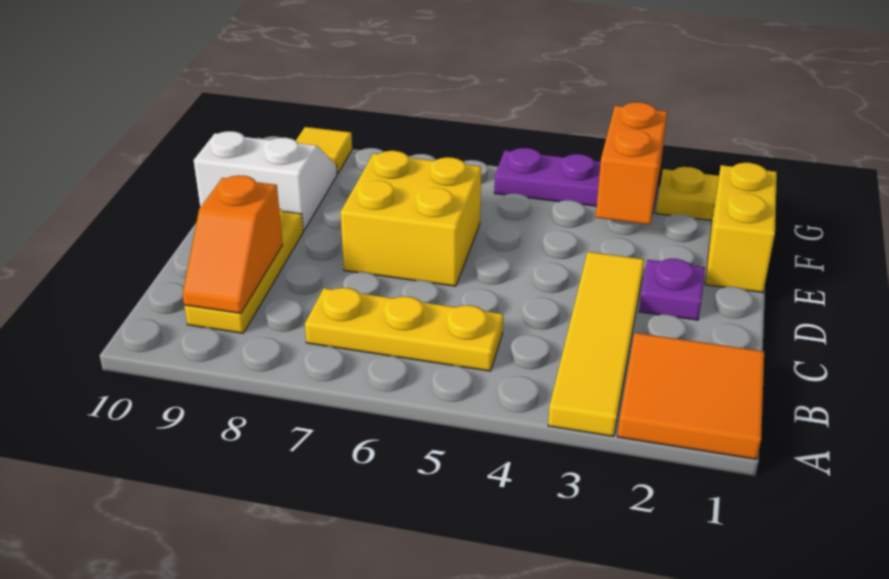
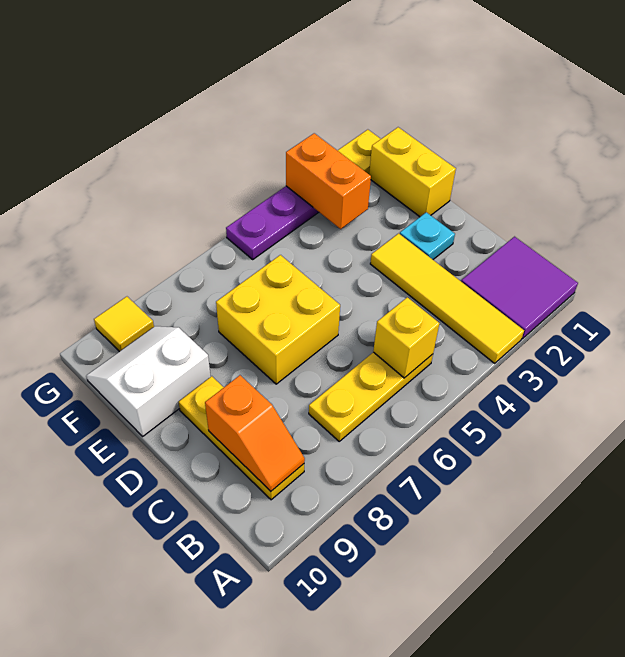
orange tile A1:B2 level 1 -> purple tile A1:B2 level 1
none -> yellow brick B5 level 2
purple plate D2 level 1 -> cyan plate D2 level 1

